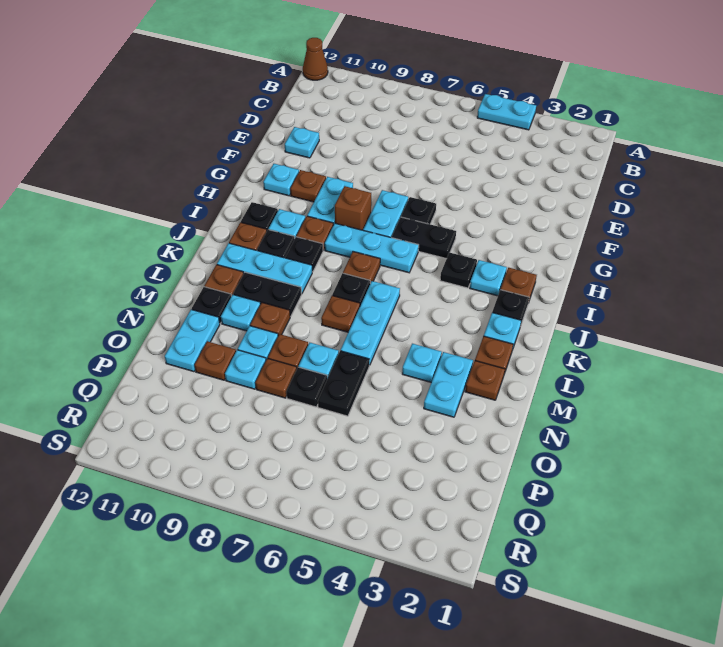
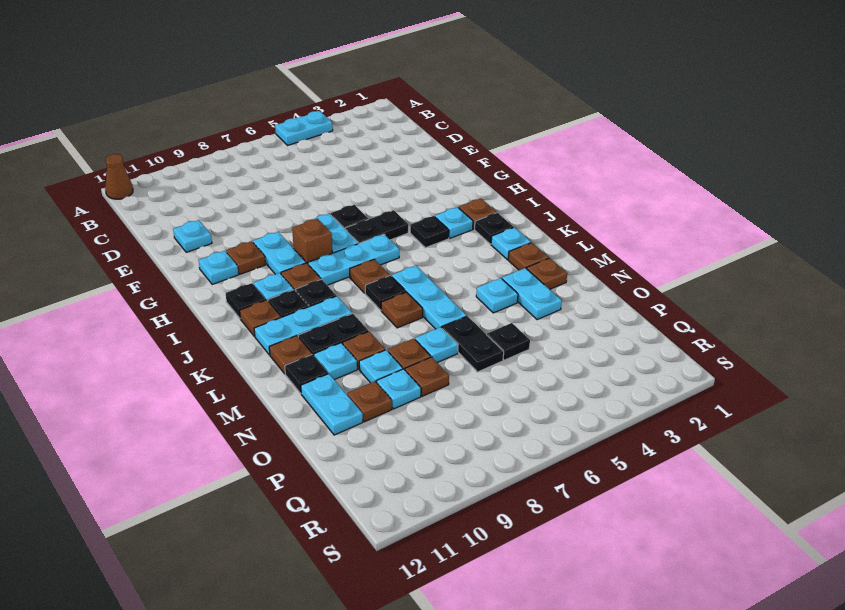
black plate O7 level 1 -> black plate O5 level 1

